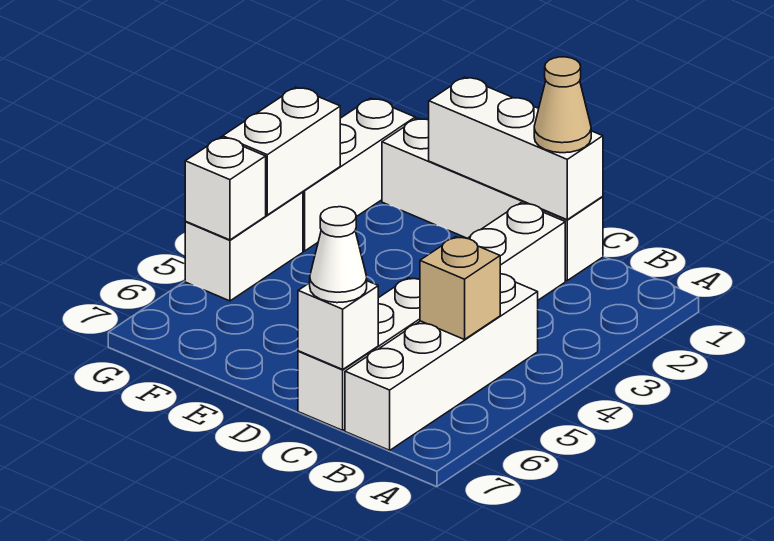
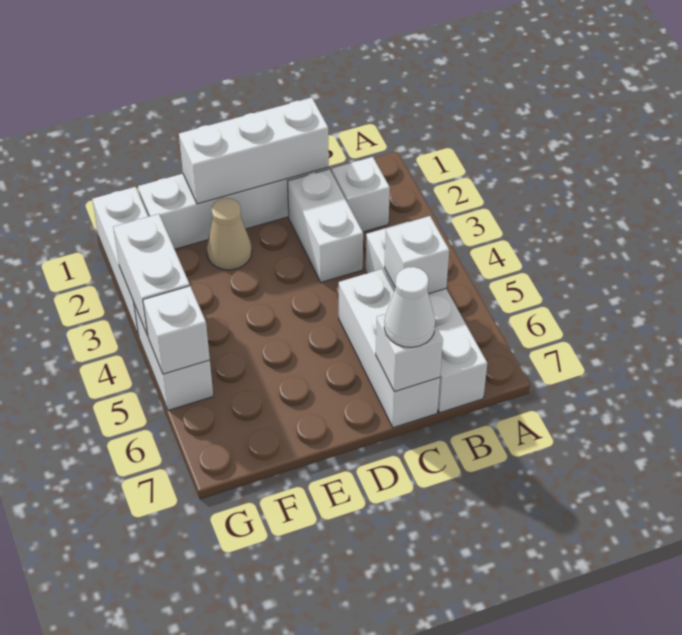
none -> white brick B2 level 1
tan brick B5 level 2 -> white brick B5 level 2
tan cone C1 level 3 -> tan cone E2 level 1

